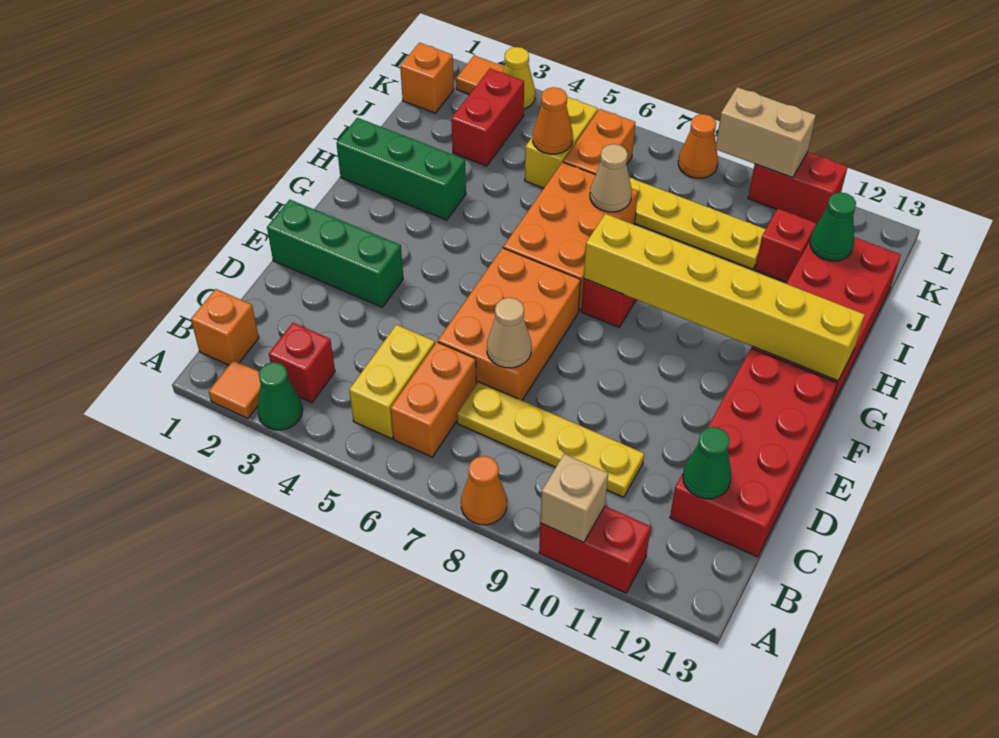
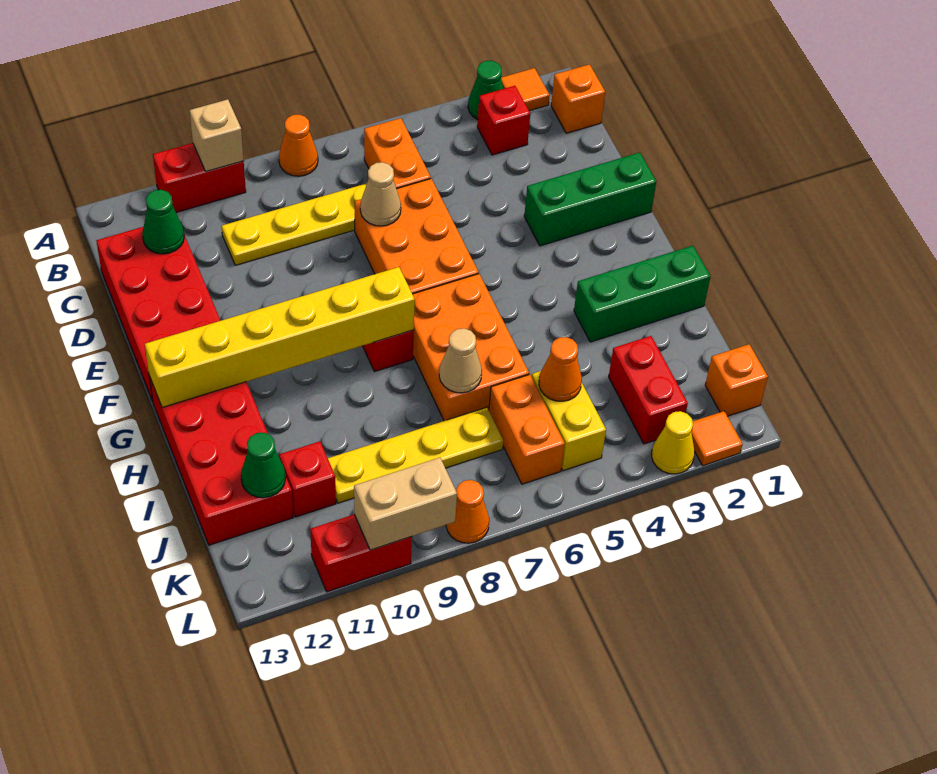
yellow brick B5:C5 level 1 -> none

